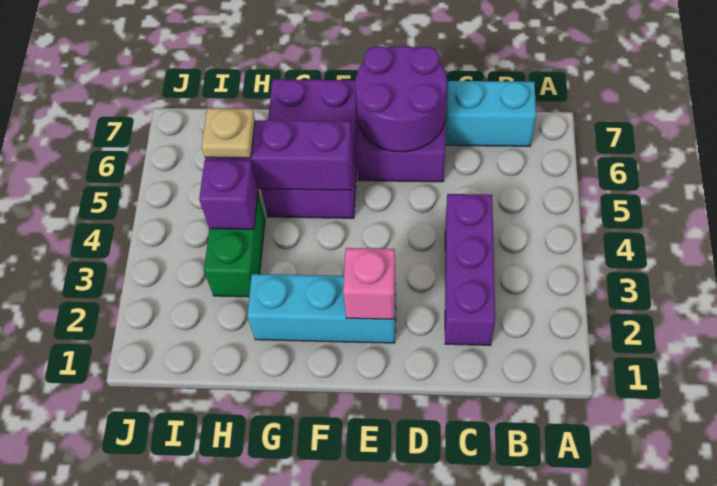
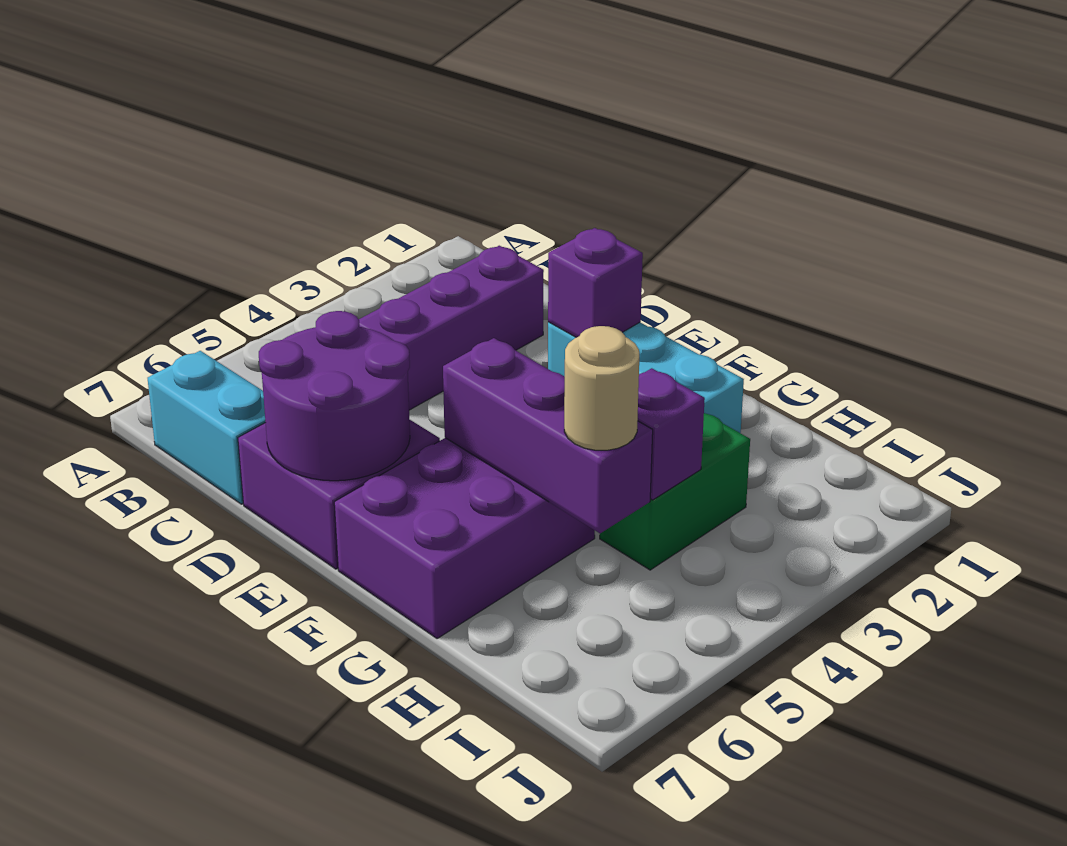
pink brick E2 level 2 -> purple brick E2 level 2
tan plate H5 level 3 -> tan round brick H5 level 3

